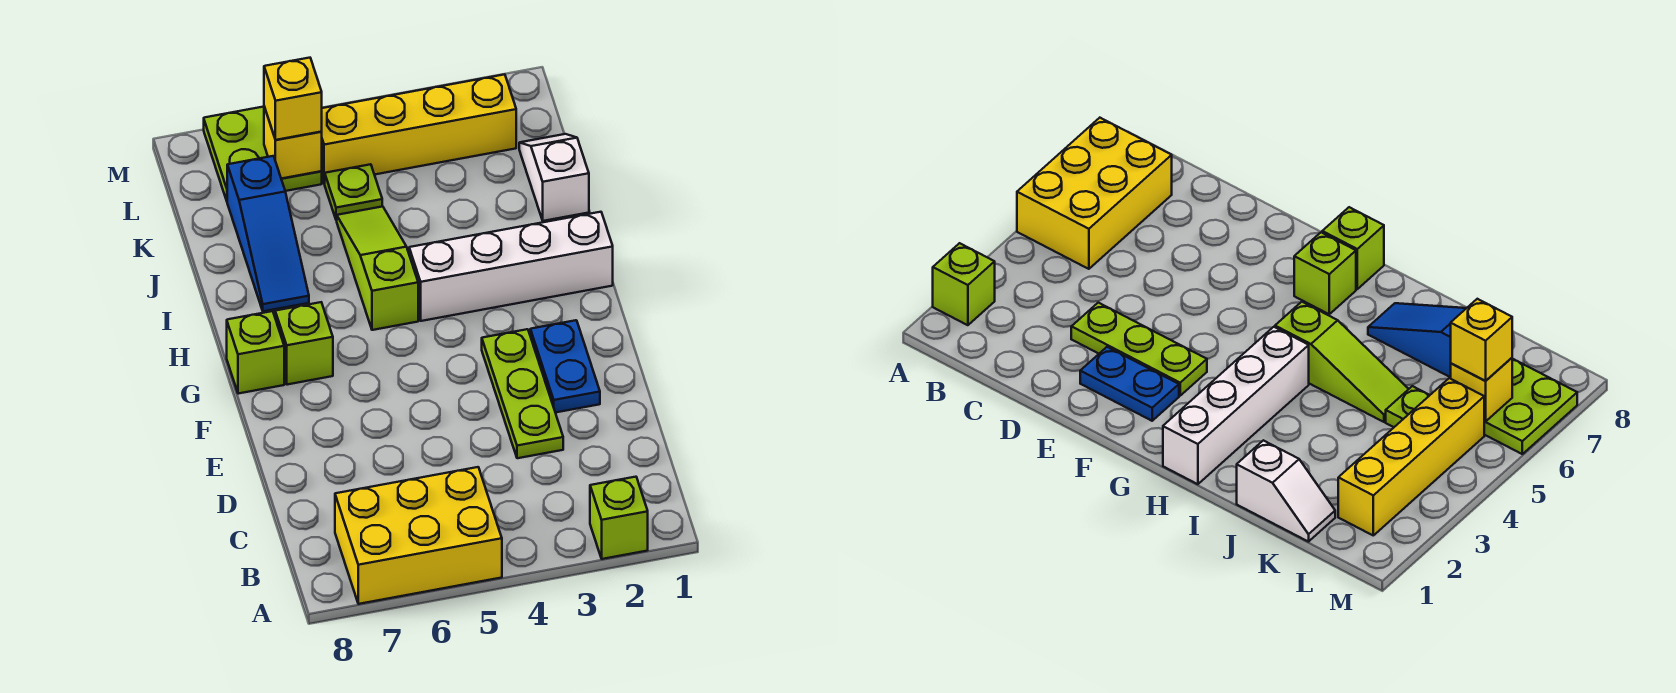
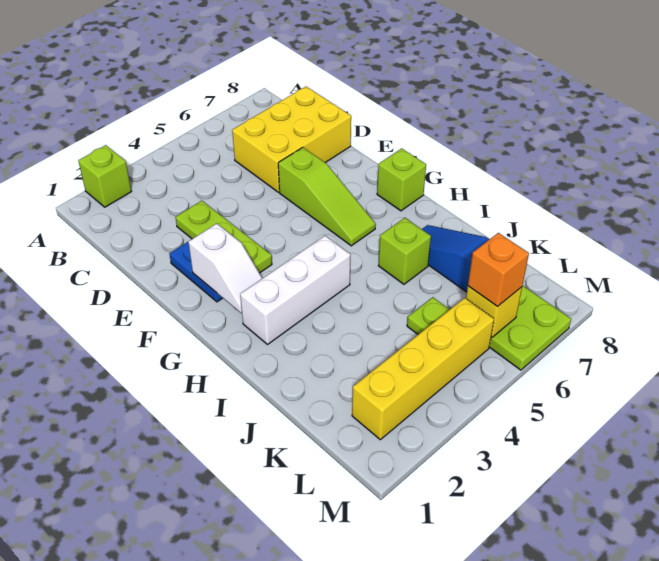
yellow brick A5:B7 level 1 -> yellow brick C6:D8 level 1
lime brick G7 level 1 -> lime brick I6 level 1
white brick H1:H4 level 1 -> white brick H2:H4 level 1
lime slope H5:J5 level 1 top H -> lime slope E6:G6 level 1 top E
white slope J1:K1 level 1 top J -> white slope F2:G2 level 2 top F
yellow brick L6 level 3 -> orange brick L6 level 3

